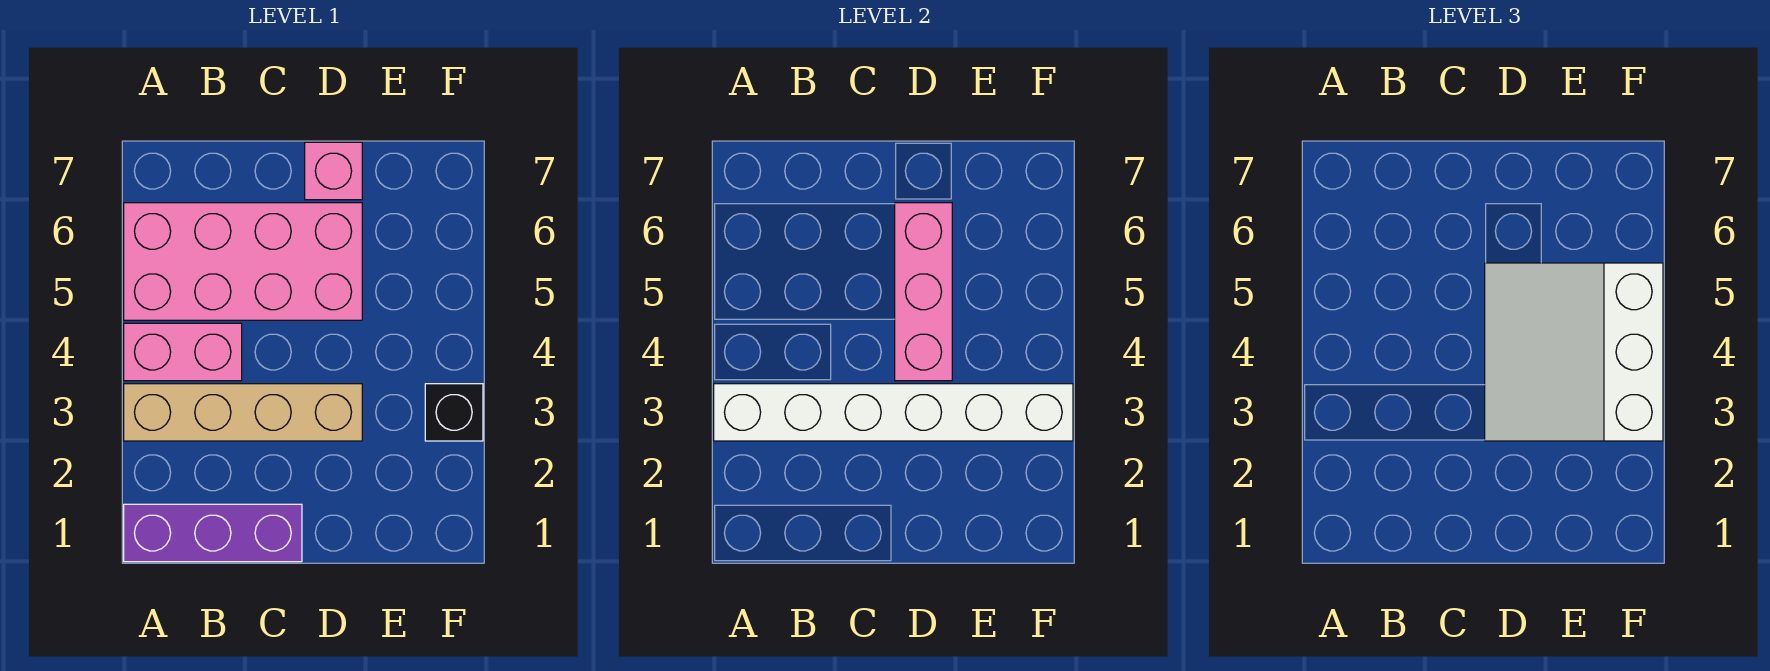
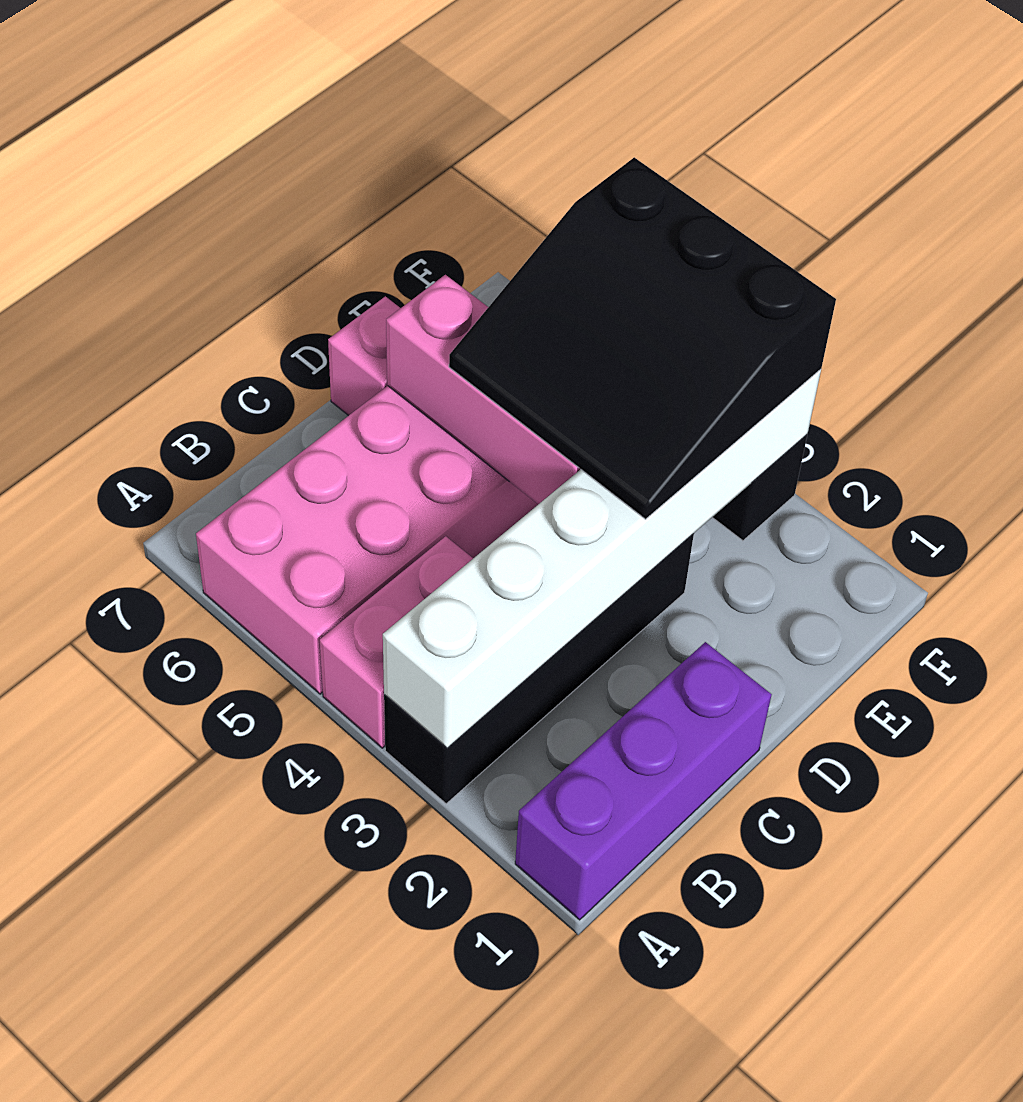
tan brick A3:D3 level 1 -> black brick A3:D3 level 1
white slope D3:F5 level 3 top F -> black slope D3:F5 level 3 top F

